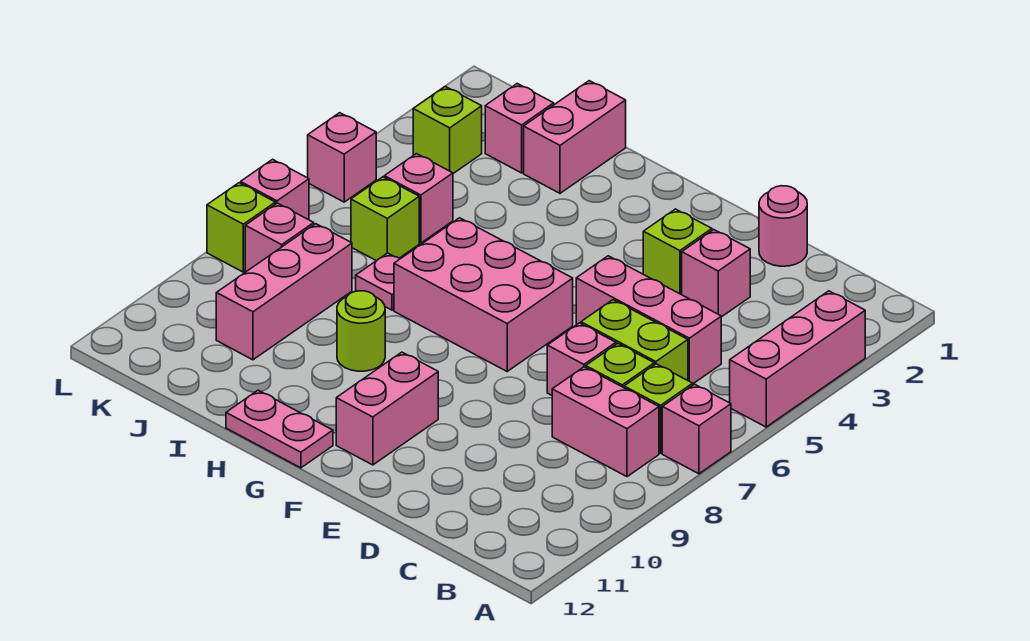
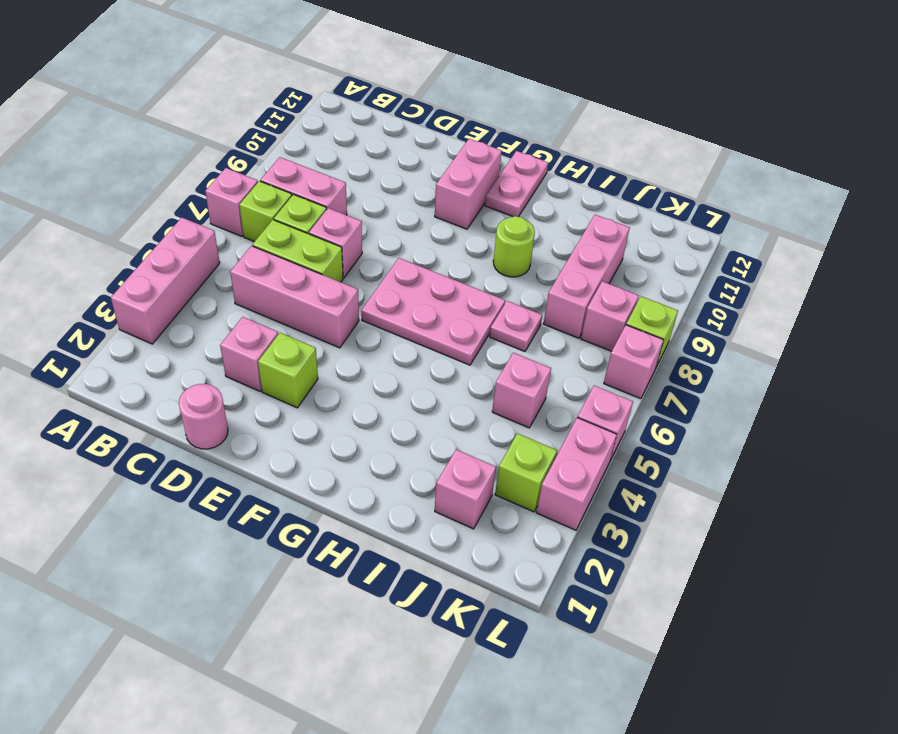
pink brick F6:H7 level 1 -> pink plate F6:H7 level 1
pink plate G12:H12 level 1 -> pink plate G11:G12 level 1
pink brick I1:I2 level 1 -> pink brick L3:L4 level 1
lime brick J6 level 1 -> none

